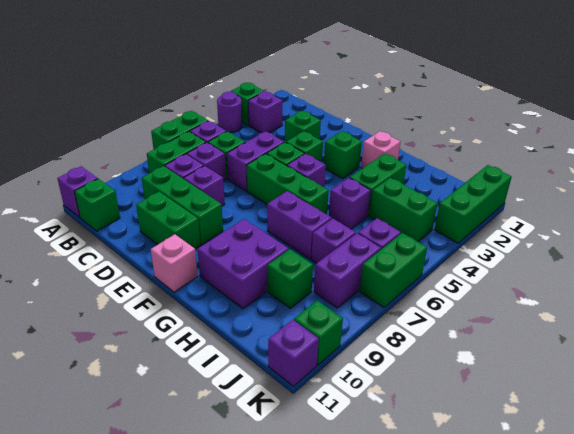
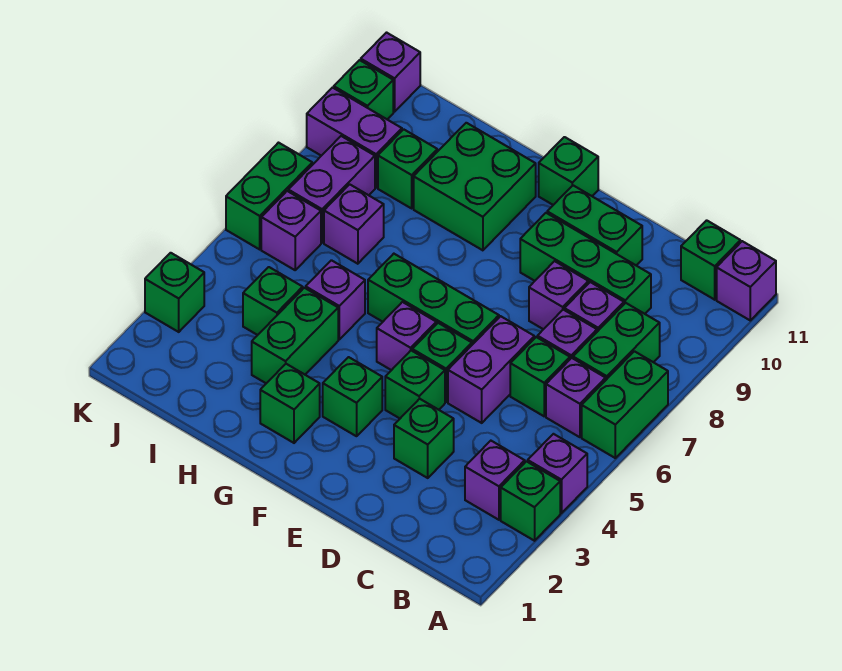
purple round brick A4 level 1 -> purple brick A4 level 1
pink brick F11 level 1 -> green brick F11 level 1
pink brick G2 level 1 -> green brick G2 level 1
purple brick G7:H7 level 1 -> purple brick J9:K9 level 1
purple brick G9:H10 level 1 -> green brick G9:H10 level 1
green brick I4:J4 level 1 -> green brick I4 level 1
green brick K1:K3 level 1 -> green brick K3 level 1

